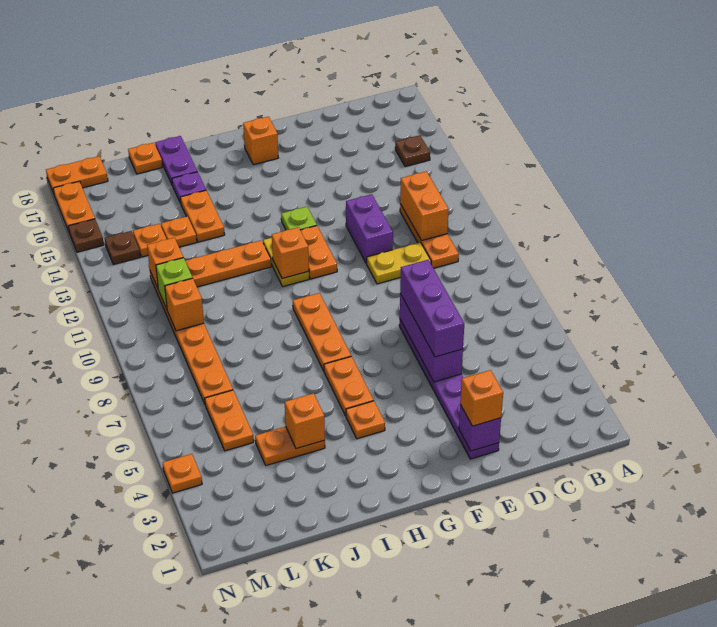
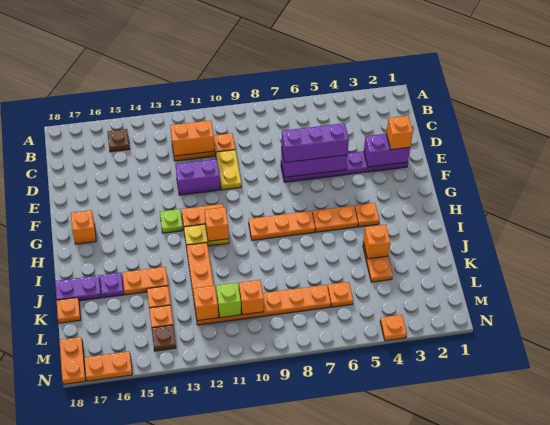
purple brick E2 level 2 -> purple brick E2:E3 level 2
orange plate L5:L6 level 1 -> orange plate L6 level 1
brown plate N15 level 1 -> none

